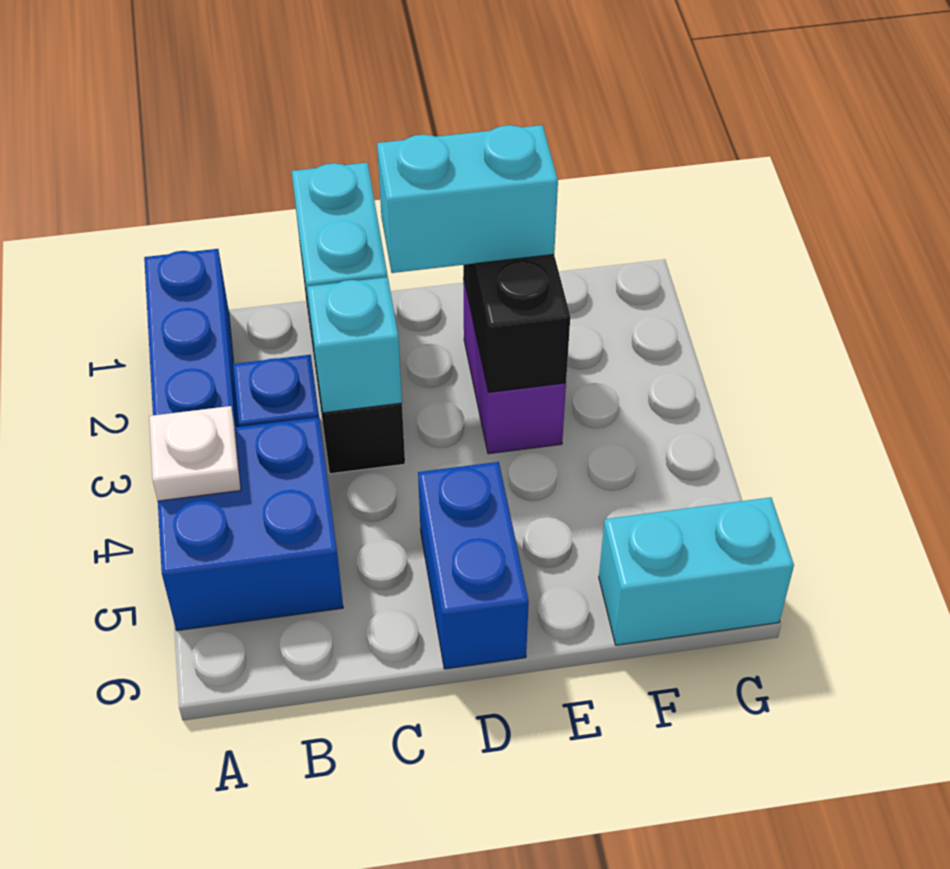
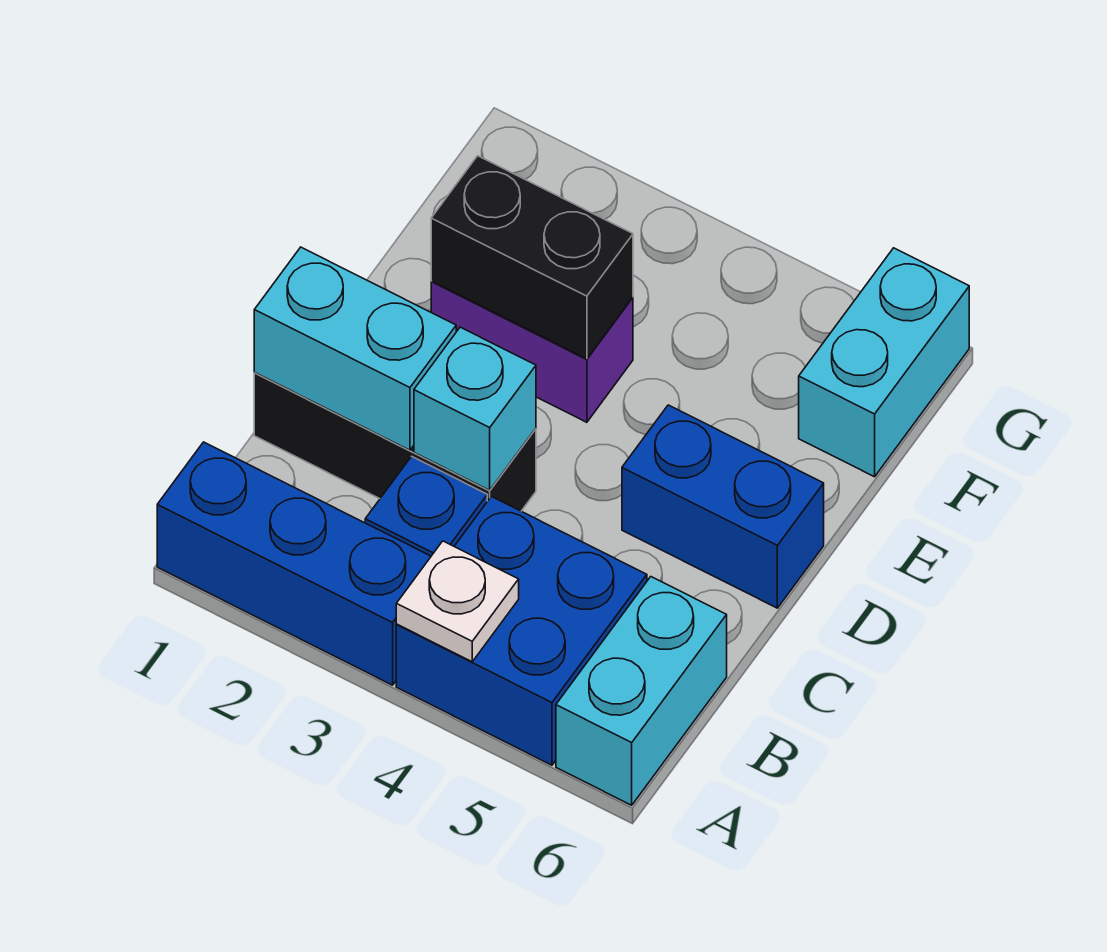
cyan brick D2:E2 level 3 -> cyan brick A6:B6 level 1

